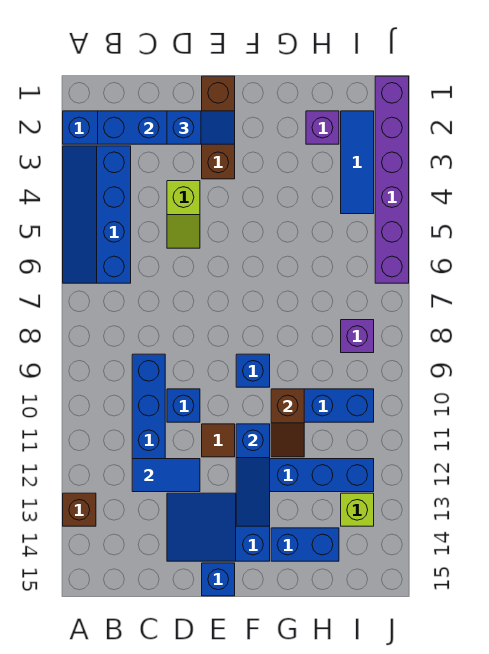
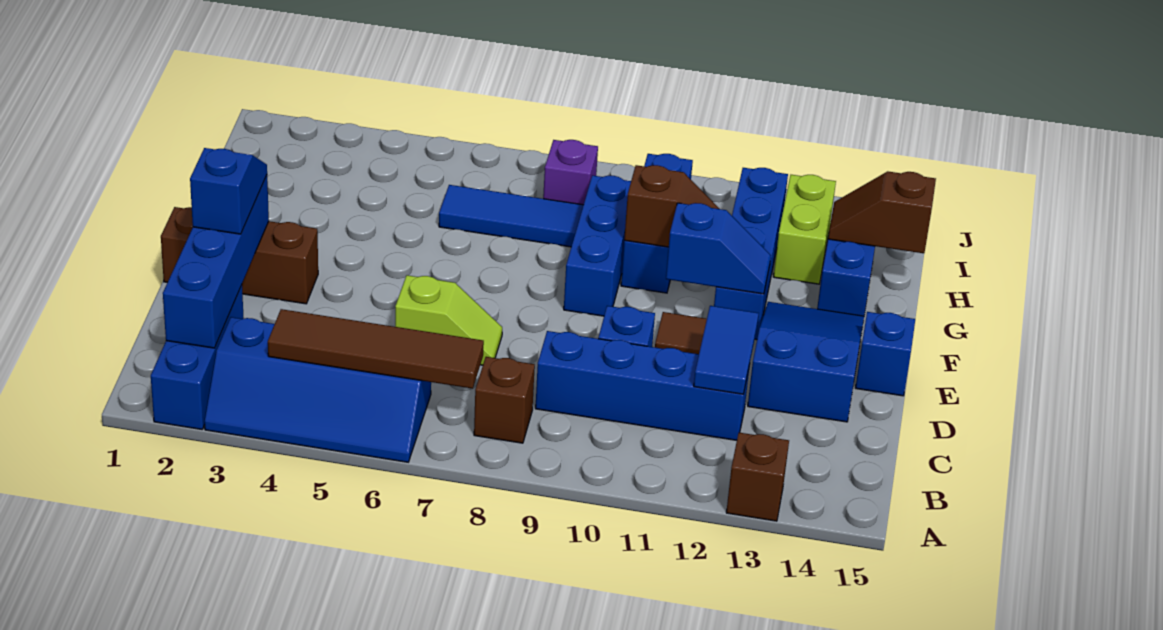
none -> brown tile B4:B7 level 2
none -> brown brick B8 level 1
lime slope D4:D5 level 1 top 4 -> lime slope D6:D7 level 1 top 6
blue slope D13:F14 level 1 top F -> blue slope D13:F14 level 1 top D
blue brick F9 level 1 -> blue brick F9:H9 level 1
blue slope F11:F13 level 2 top 11 -> blue slope F11:F12 level 2 top 11
purple brick H2 level 1 -> none
none -> brown slope H14:H15 level 2 top 15
blue tile I2:I4 level 1 -> blue tile H6:H8 level 1
lime brick I13 level 1 -> lime brick H13:I13 level 1
purple brick J1:J6 level 1 -> none

